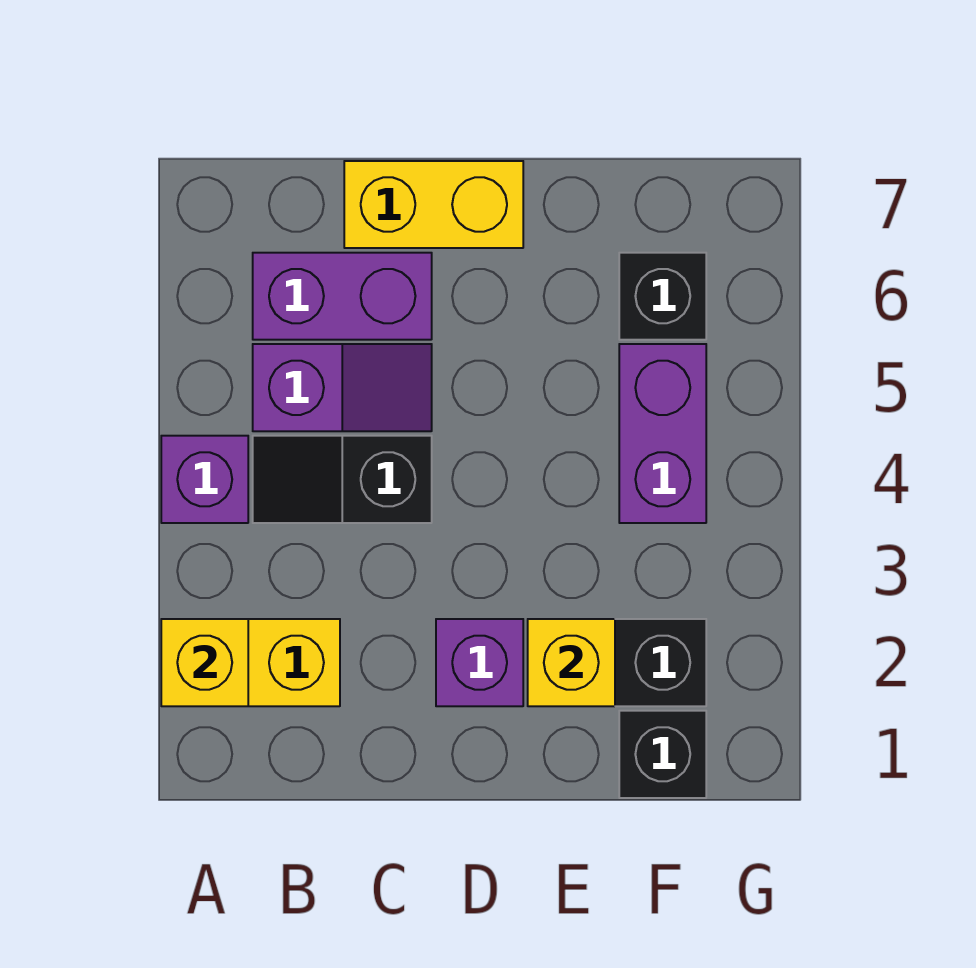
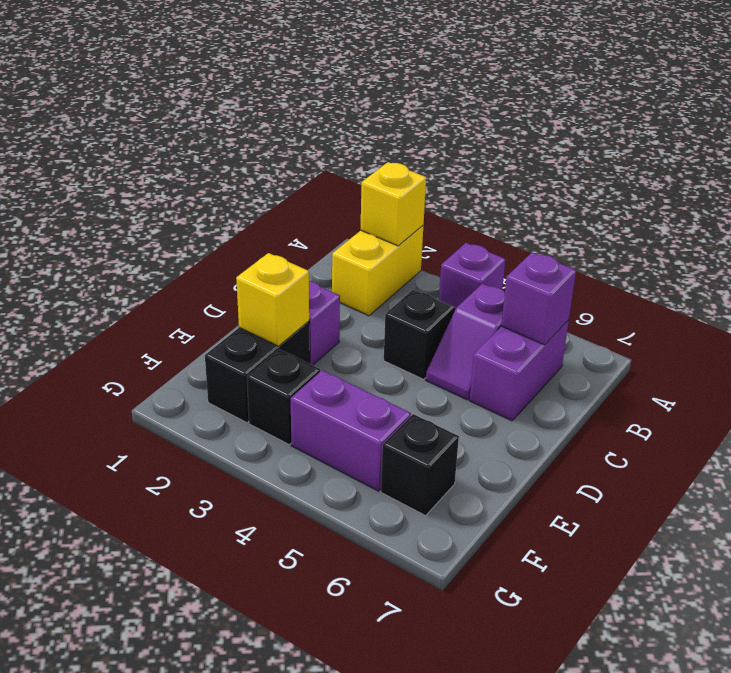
none -> purple brick B6 level 2
yellow brick C7:D7 level 1 -> none
black brick F1 level 1 -> black brick F3 level 1

